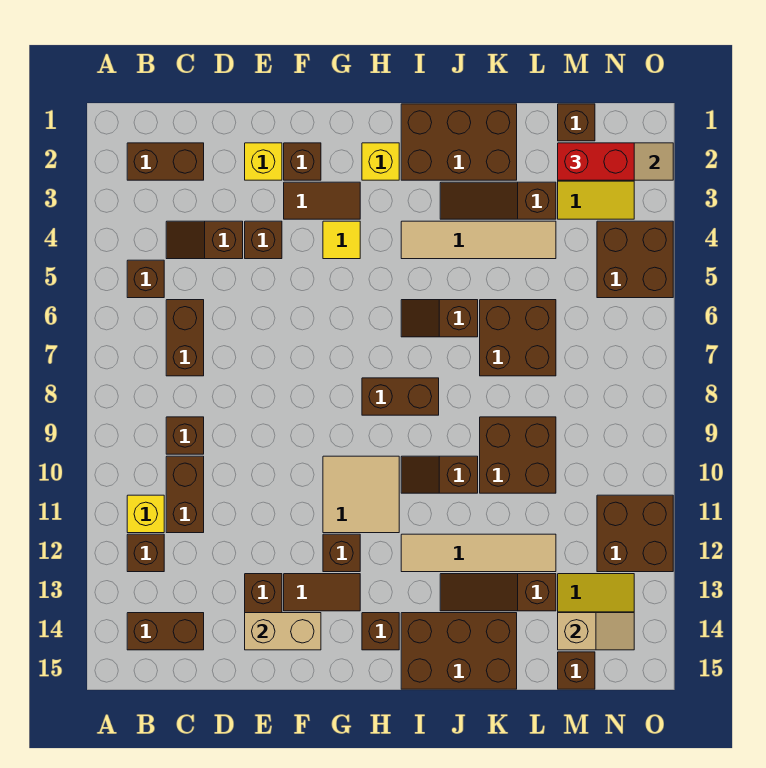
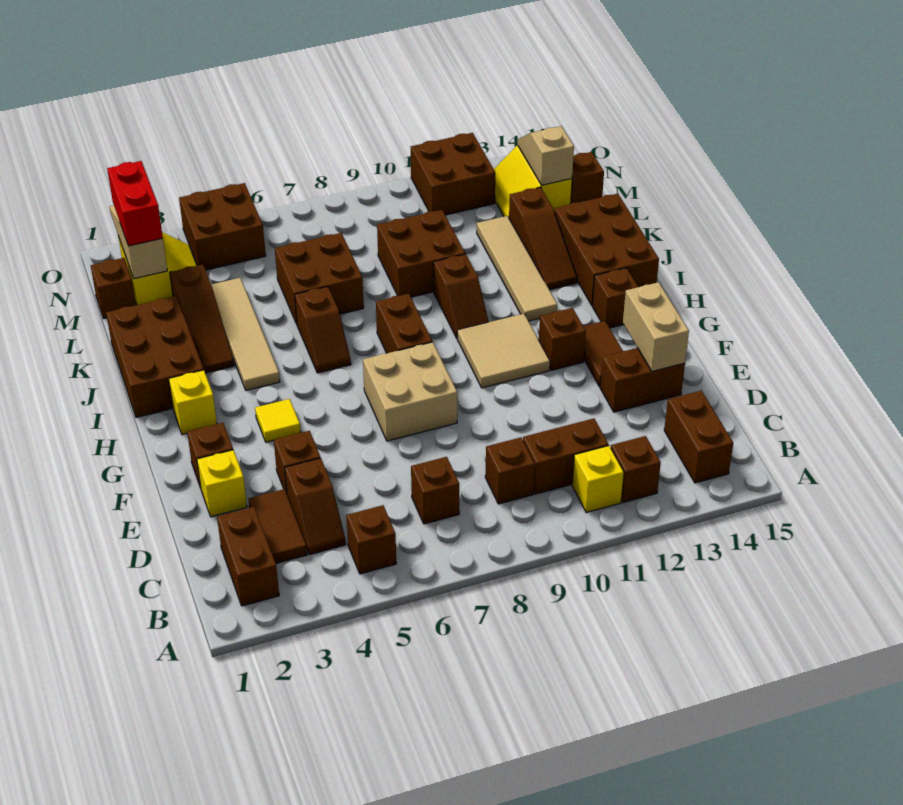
brown brick C6:C7 level 1 -> brown brick C7 level 1
brown tile F3:G3 level 1 -> brown tile C3:D3 level 1
none -> tan brick F7:G8 level 1

